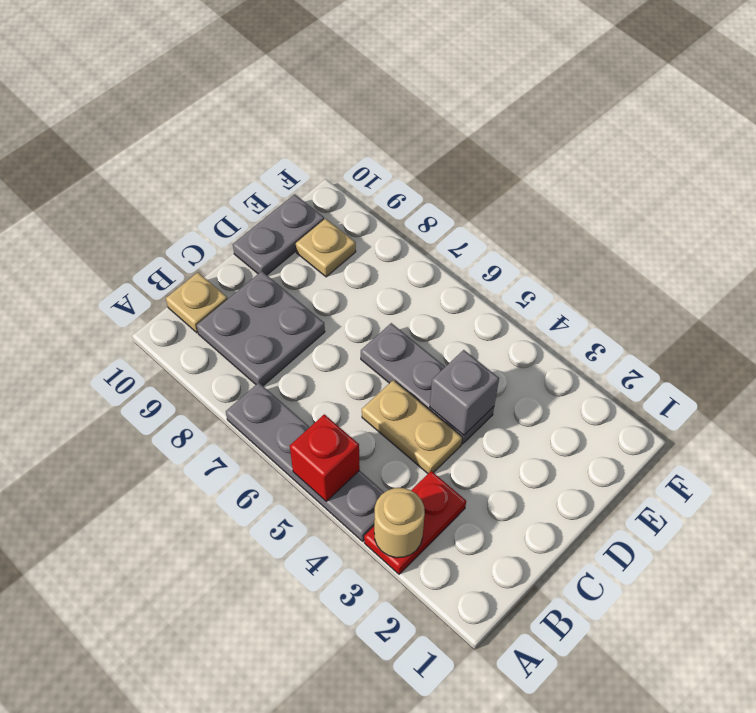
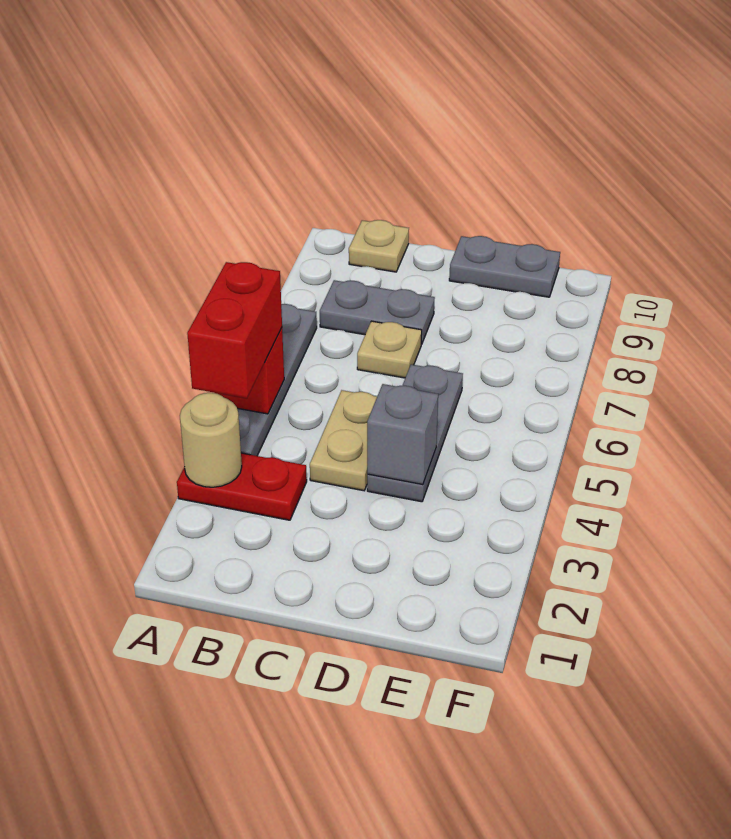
none -> red brick A4:A5 level 3
grey plate B8:C9 level 1 -> grey plate B8:C8 level 1
tan plate E9 level 1 -> tan plate C7 level 1

